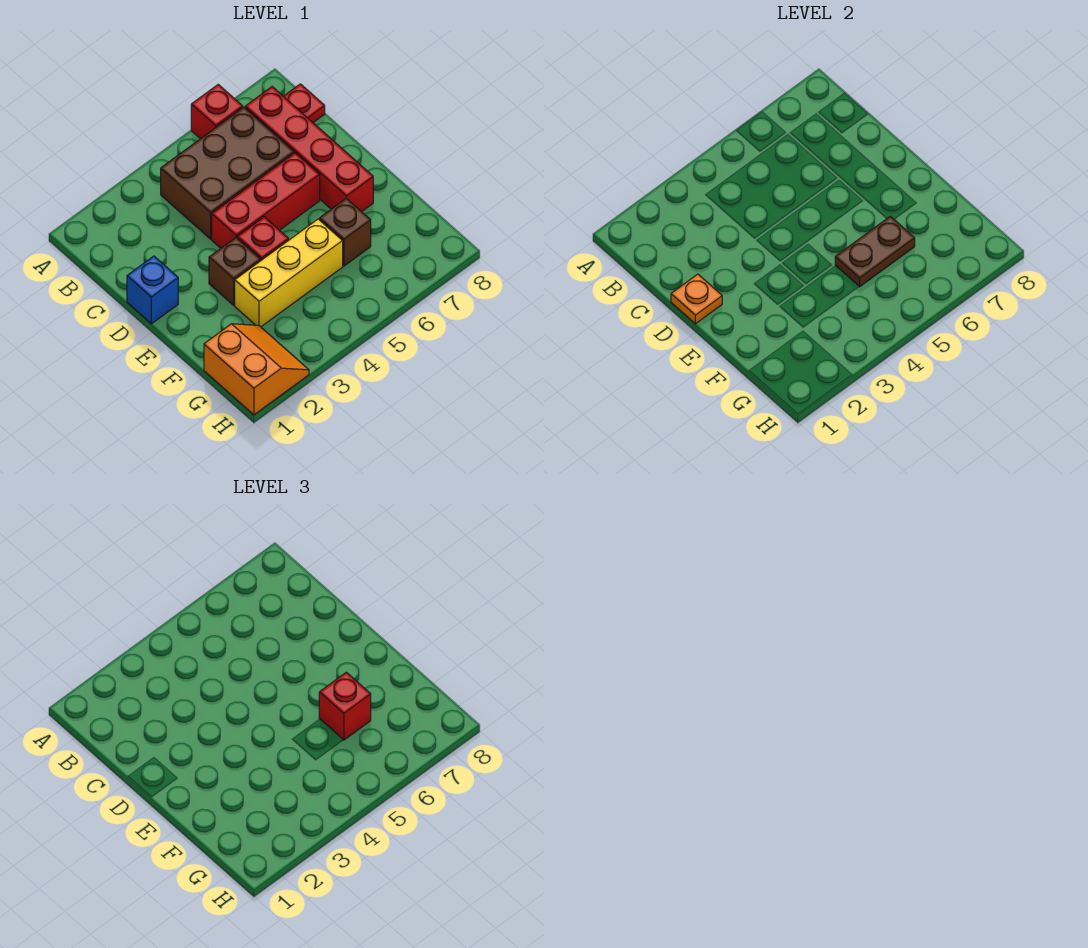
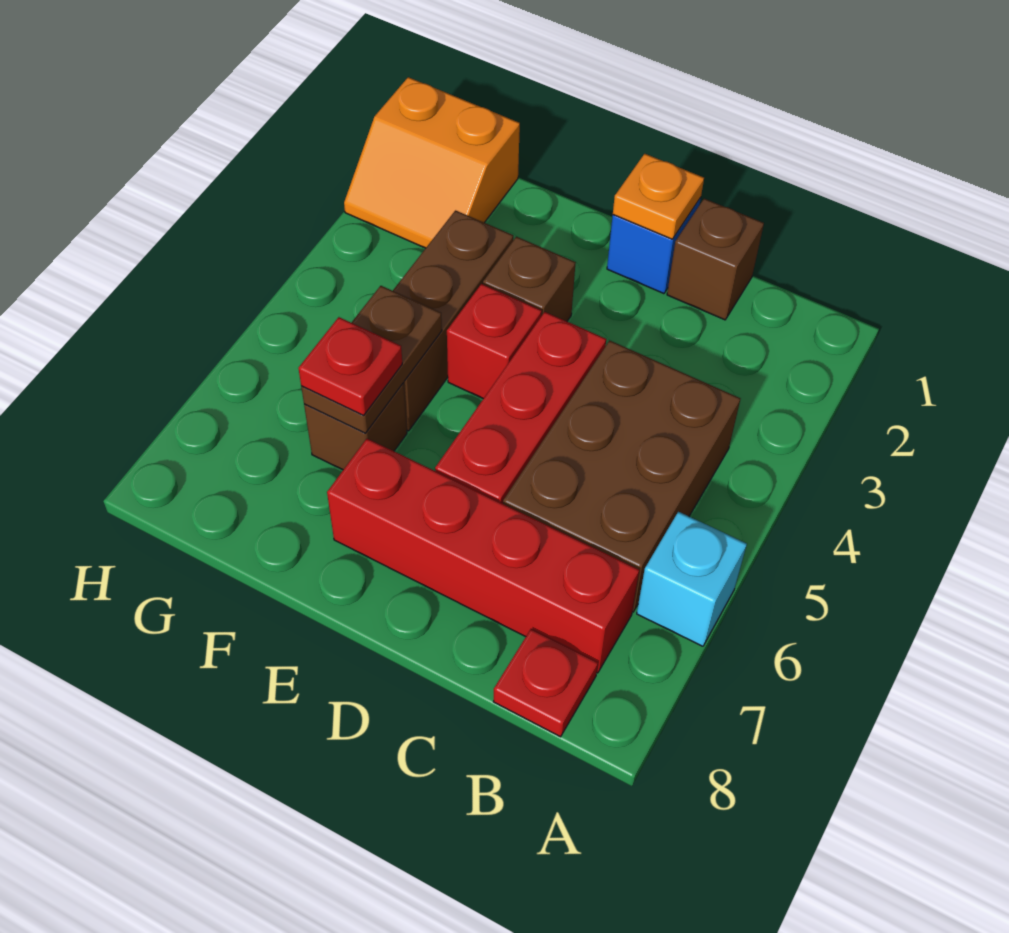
red brick A6 level 1 -> cyan brick A6 level 1
none -> brown brick C1 level 1
yellow brick F3:F5 level 1 -> brown brick F3:F5 level 1
red brick F6 level 3 -> red plate F6 level 3

